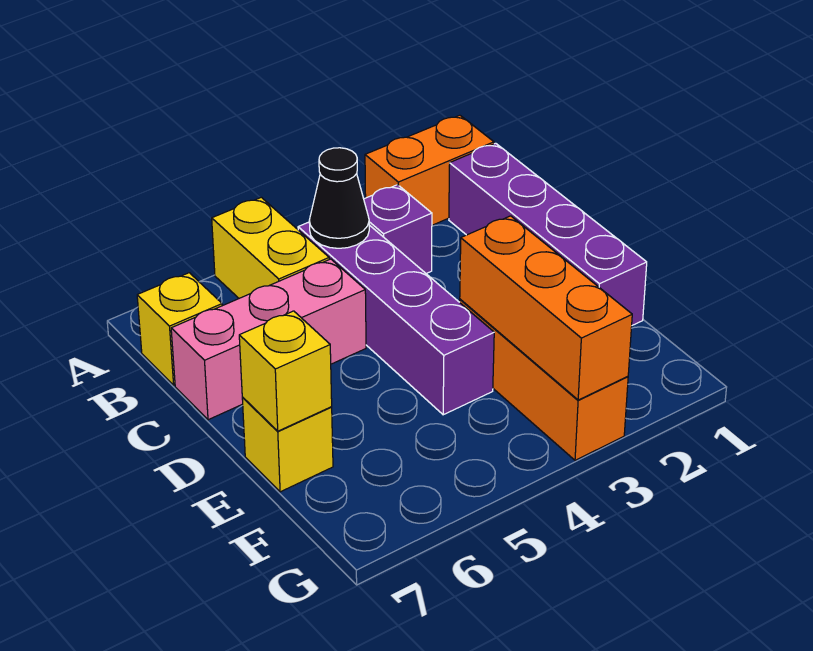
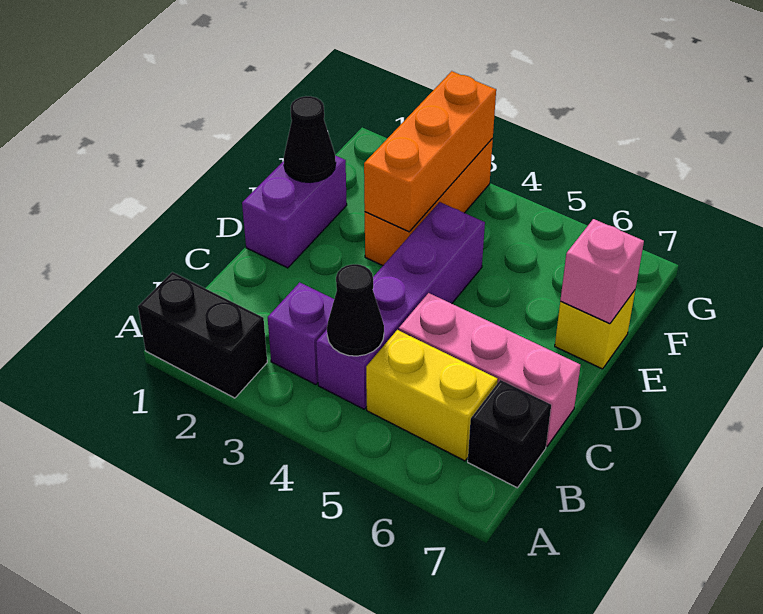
orange brick A1:A2 level 1 -> black brick A1:A2 level 1
yellow brick A5:B5 level 1 -> yellow brick B5:B6 level 1
purple brick B1:E1 level 1 -> purple brick D1:E1 level 1
yellow brick B7 level 1 -> black brick B7 level 1
none -> black cone E1 level 2
yellow brick E7 level 2 -> pink brick E7 level 2

